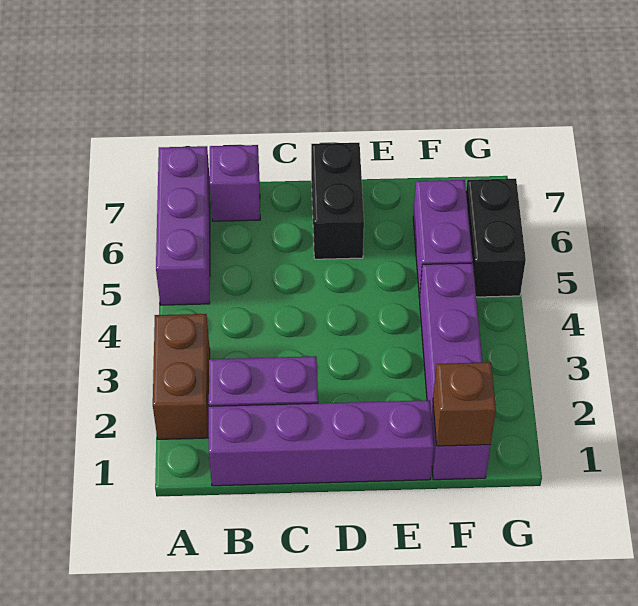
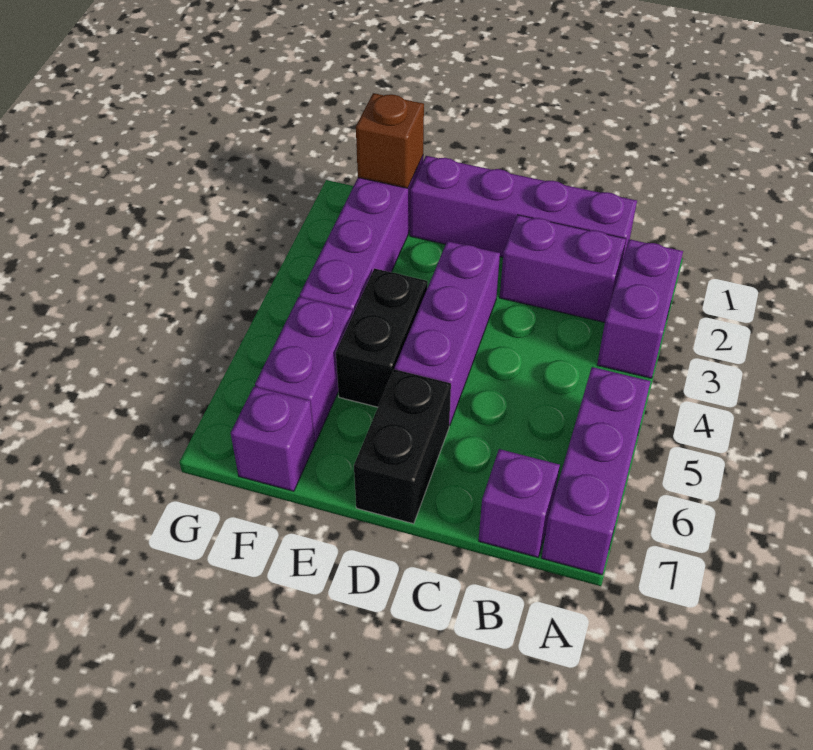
brown brick A2:A3 level 1 -> purple brick A2:A3 level 1
none -> purple brick D3:D5 level 1
none -> purple brick F7 level 1
black brick G5:G6 level 1 -> black brick E4:E5 level 1

